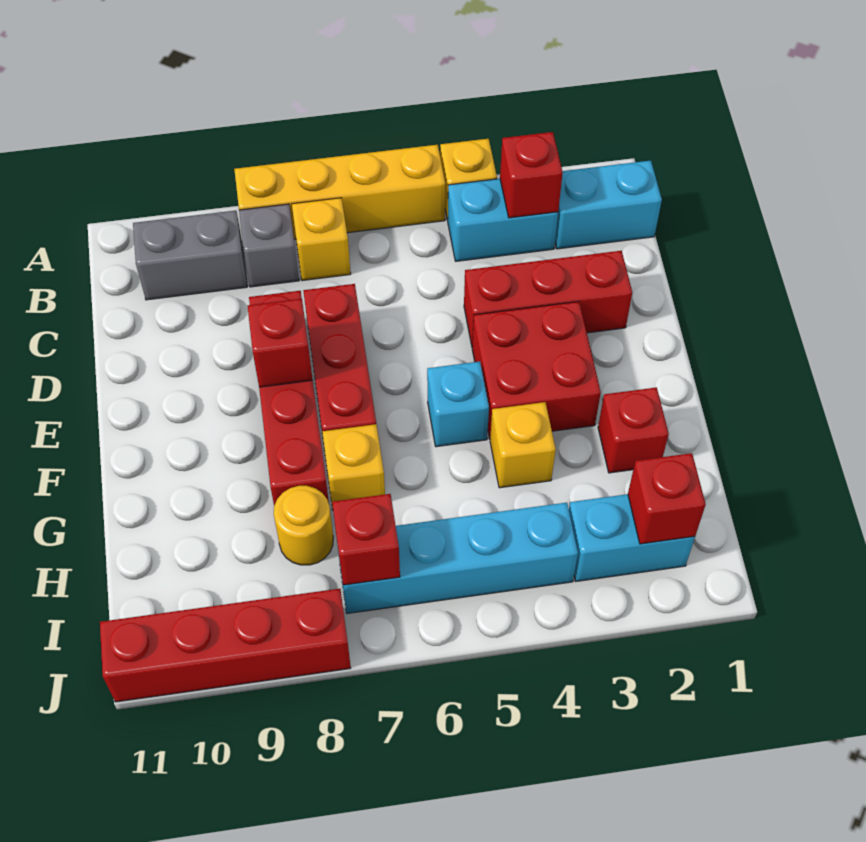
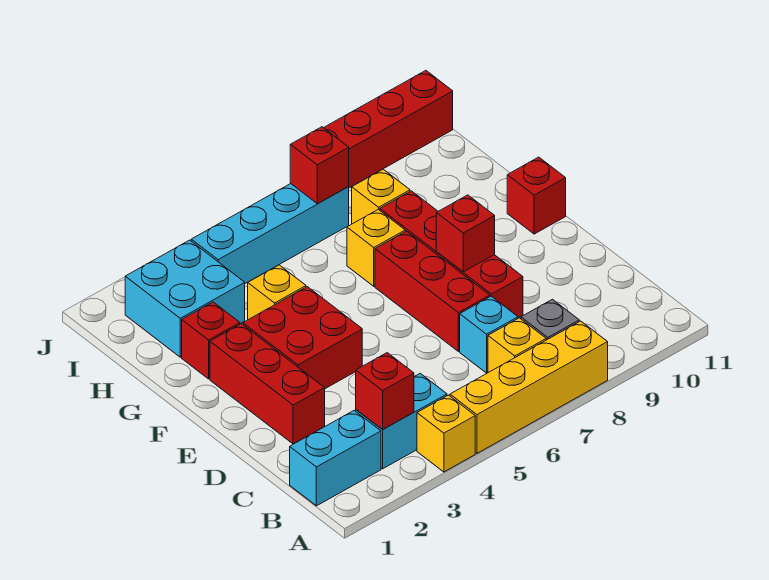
grey brick B9:B10 level 1 -> none
red brick D2:D4 level 1 -> red brick D2:F2 level 1
cyan brick F5 level 1 -> cyan brick C7 level 1
yellow round brick H8 level 1 -> yellow brick H8 level 1
cyan brick I2:I3 level 1 -> cyan brick H2:I3 level 1
red brick I2 level 2 -> red brick F11 level 1

